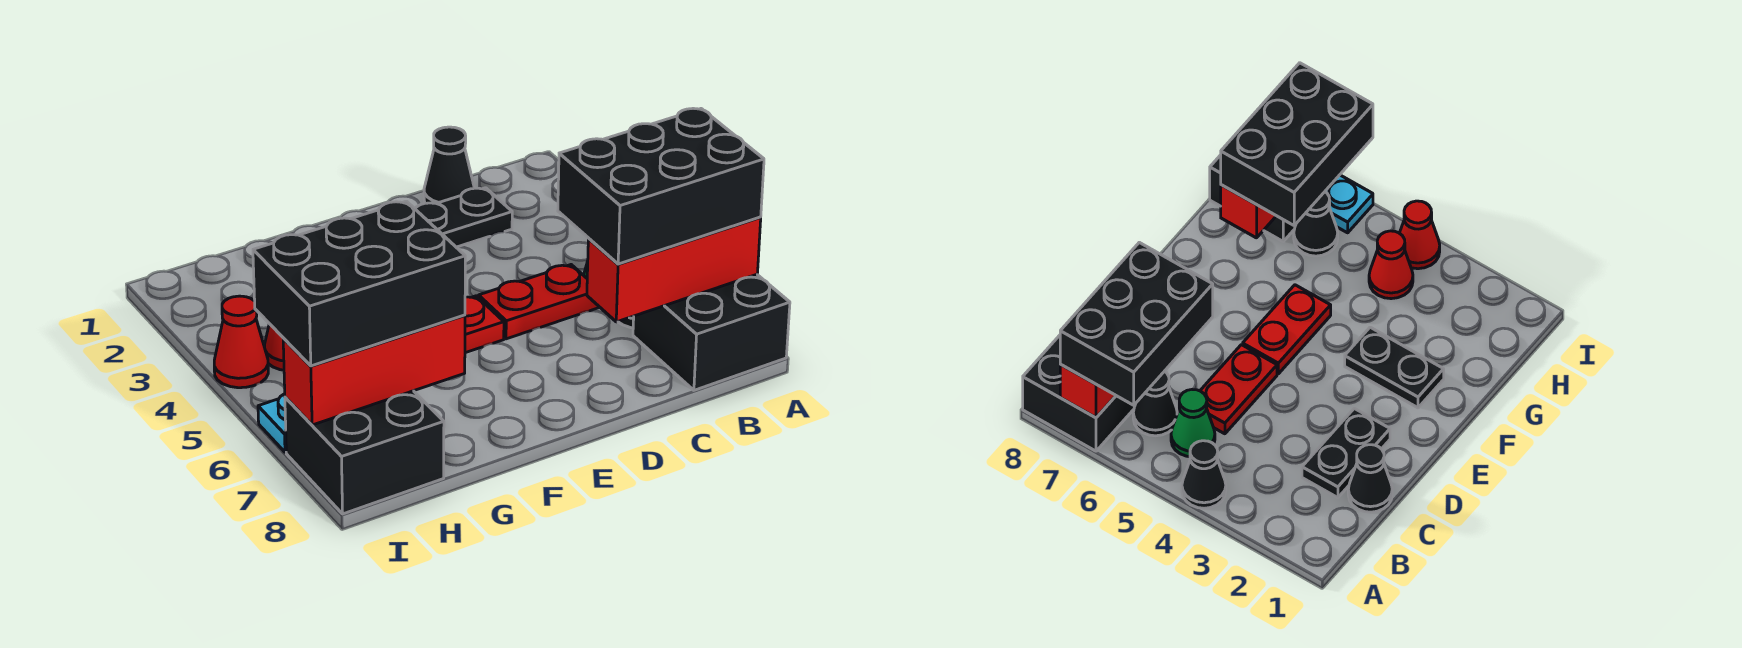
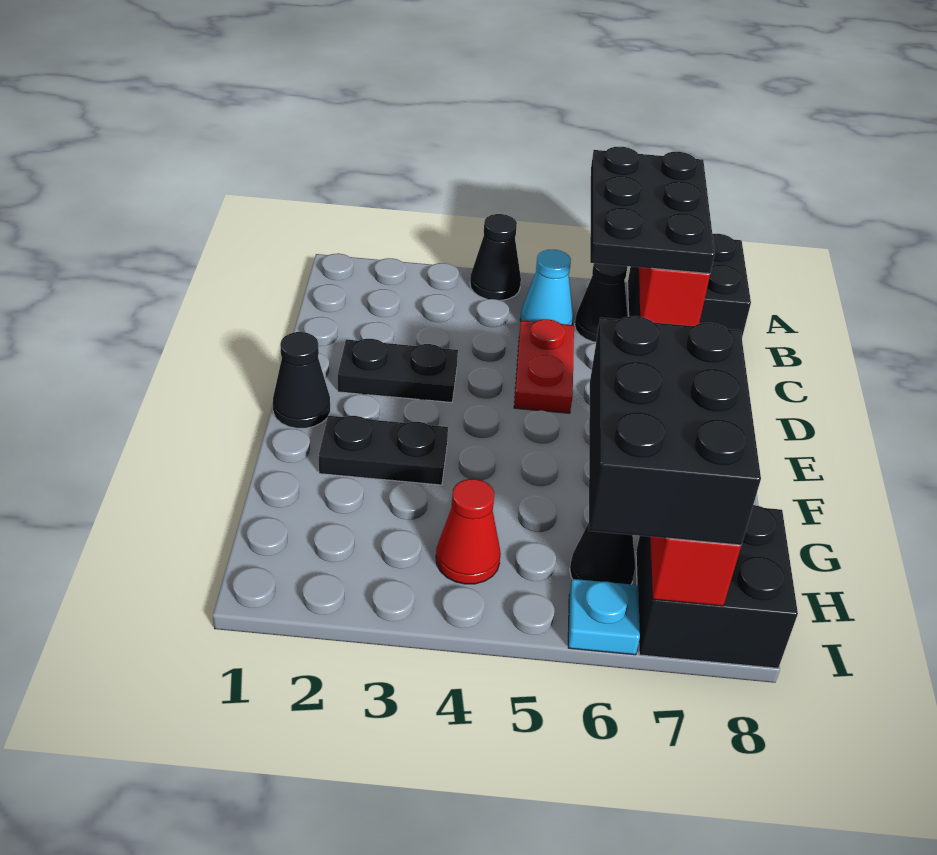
black brick A6:C7 level 3 -> black plate A6:C7 level 3
green cone B5 level 1 -> cyan cone B5 level 1
black cone C1 level 1 -> black cone E1 level 1
black plate C2:D2 level 1 -> black plate D2:D3 level 1
red plate E5:F5 level 1 -> none
red cone I4 level 1 -> none

